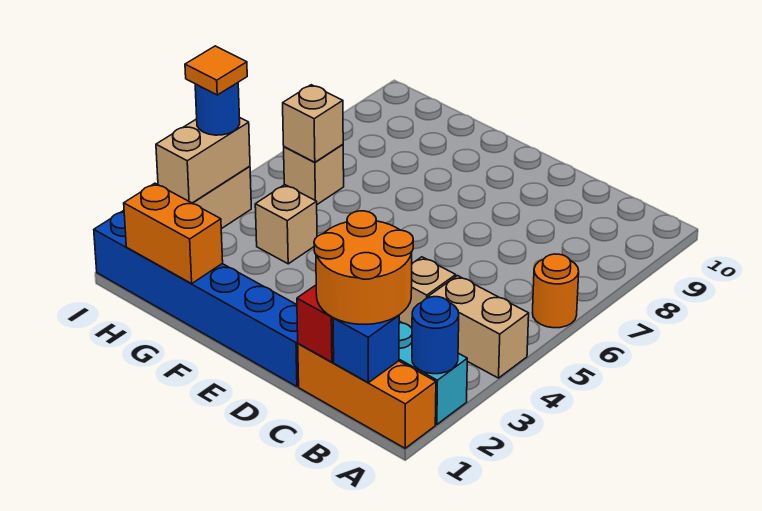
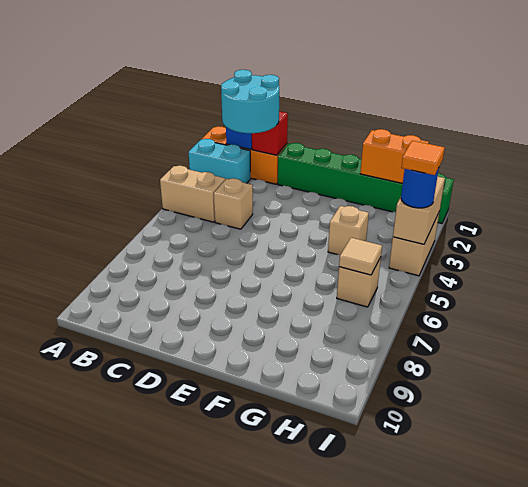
blue round brick A2 level 2 -> none
orange round brick A6 level 1 -> none
orange round brick B1:C2 level 3 -> cyan round brick B1:C2 level 3
blue brick D1:I1 level 1 -> green brick D1:I1 level 1
tan brick H6 level 2 -> tan tile H6 level 2

